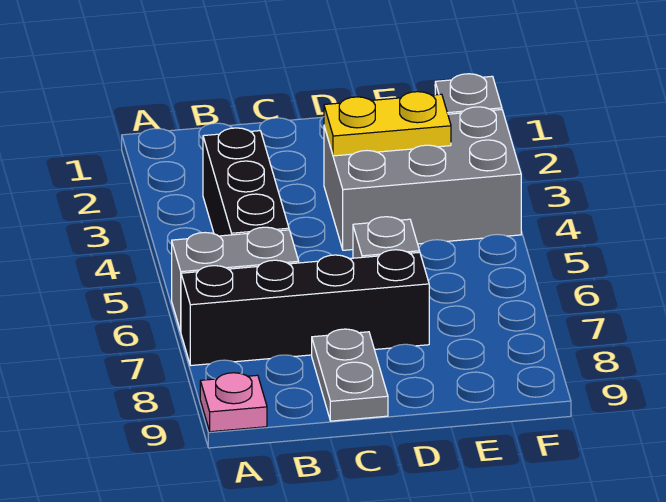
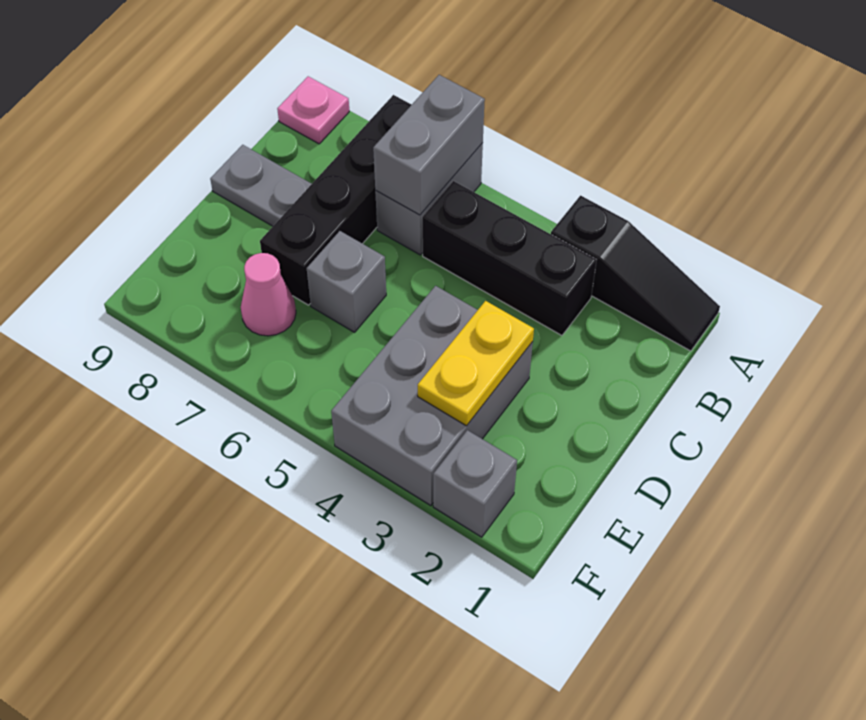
none -> black slope A1:A3 level 1 top 3
none -> grey brick A6:B6 level 2
none -> pink cone E7 level 1

